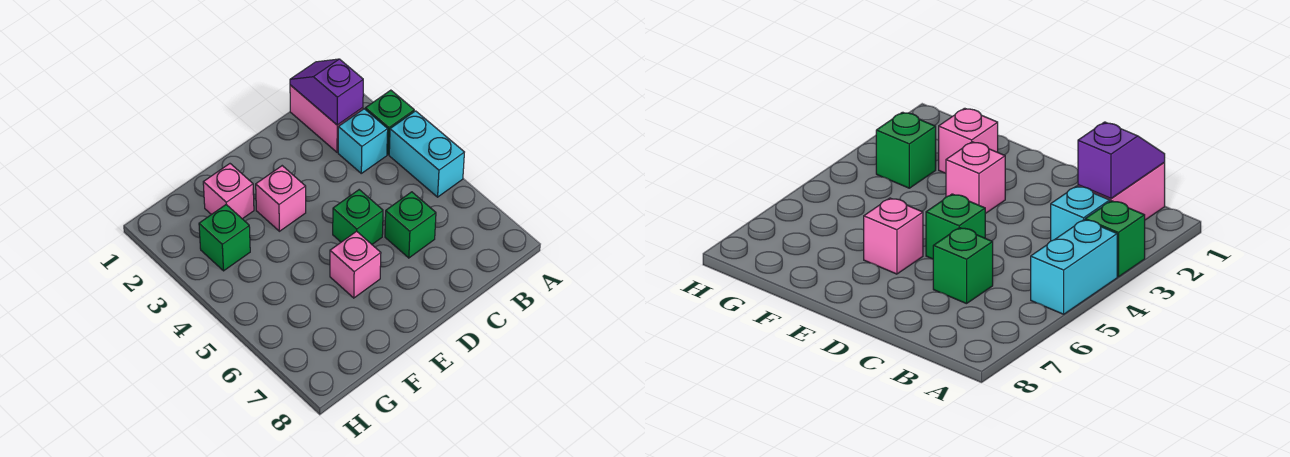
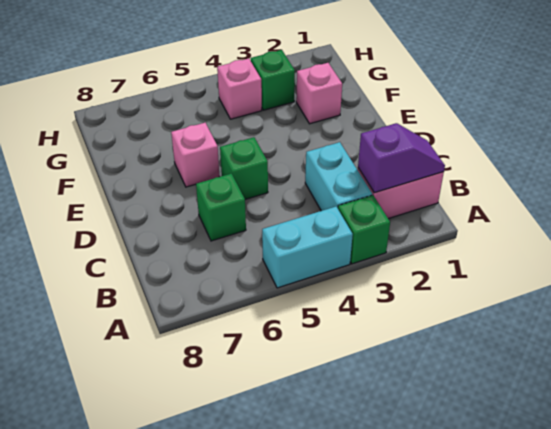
cyan brick B3 level 1 -> cyan brick B3:C3 level 1
pink brick E3 level 1 -> pink brick G4 level 1

